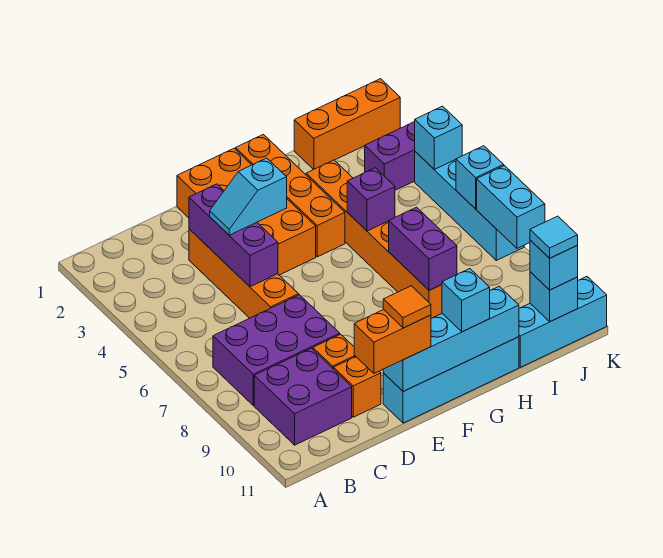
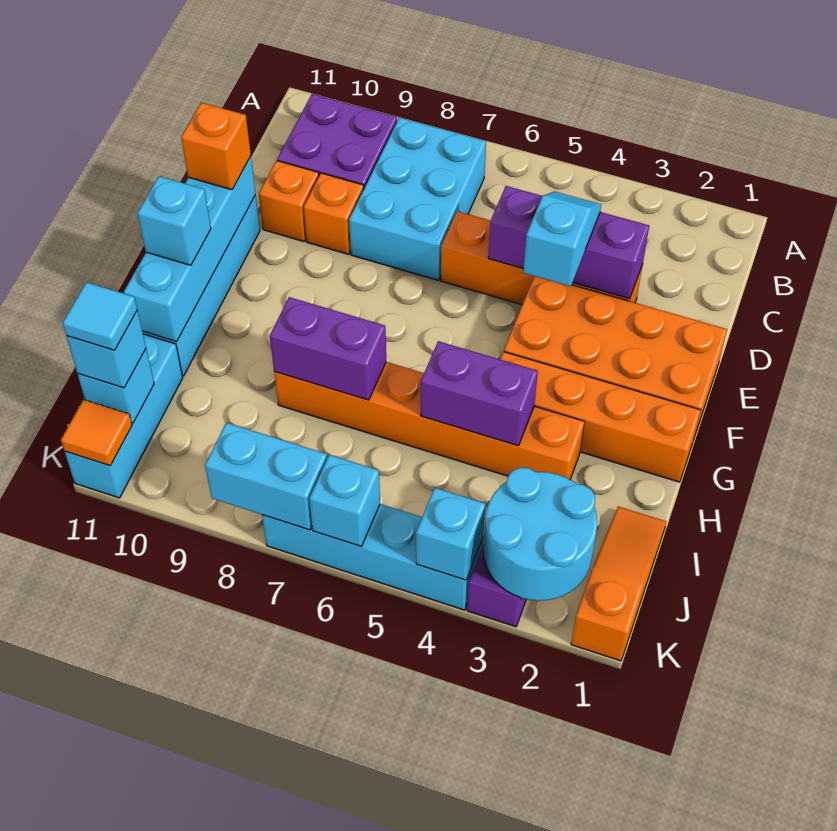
purple brick B7:D8 level 1 -> cyan brick B7:D8 level 1
orange brick D11:E11 level 3 -> orange brick E11 level 3
orange tile E11 level 4 -> orange tile K11 level 2
purple brick H5 level 2 -> purple brick H4:H5 level 2
orange brick I1:K1 level 1 -> orange slope I1:K1 level 1 top K
none -> cyan round brick J2:K3 level 2

